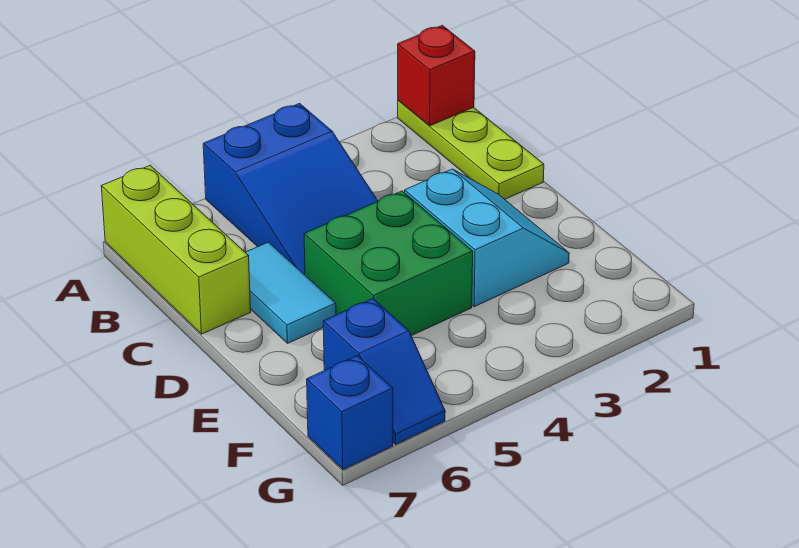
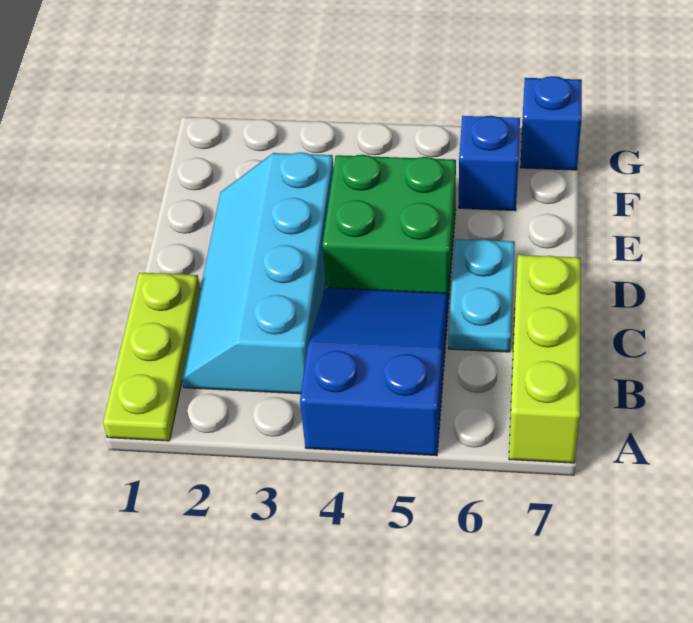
red brick A1 level 2 -> none
cyan tile C6:D6 level 1 -> cyan plate C6:D6 level 1
cyan slope D2:E3 level 1 top 3 -> cyan slope B2:E3 level 1 top 3

